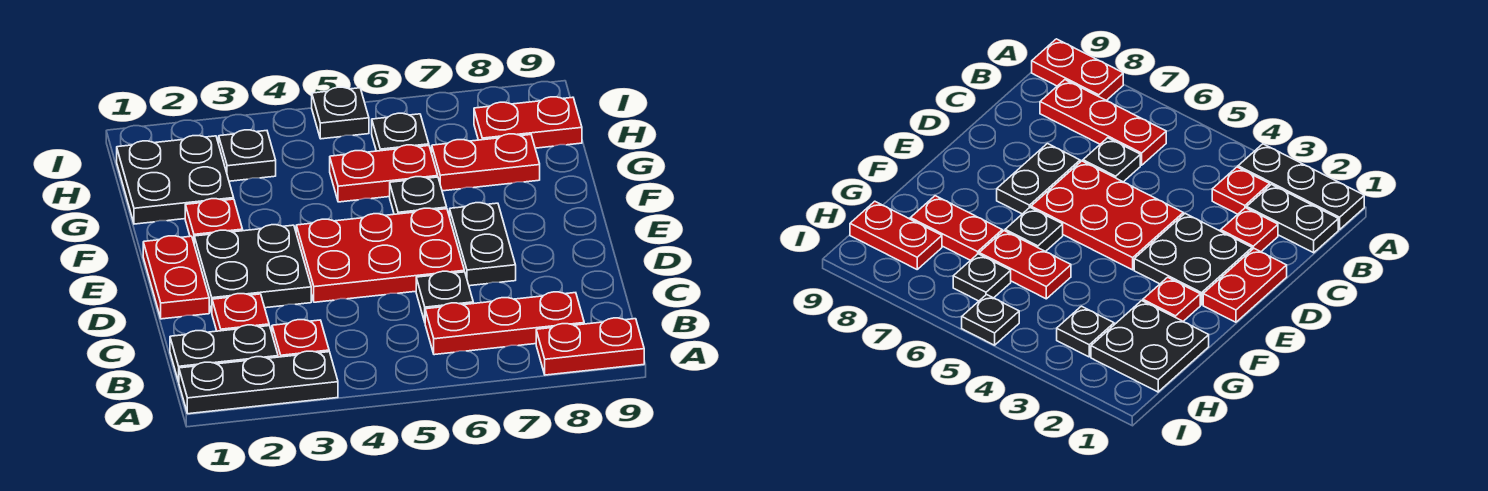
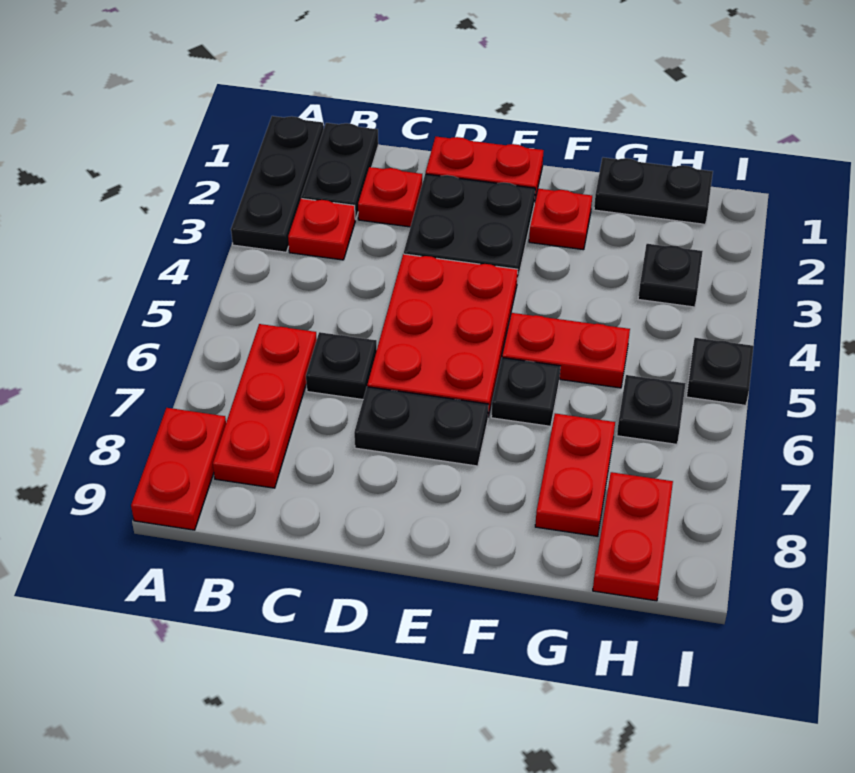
black plate G1:H2 level 1 -> black plate G1:H1 level 1
red plate G5:G6 level 1 -> red plate F5:G5 level 1

